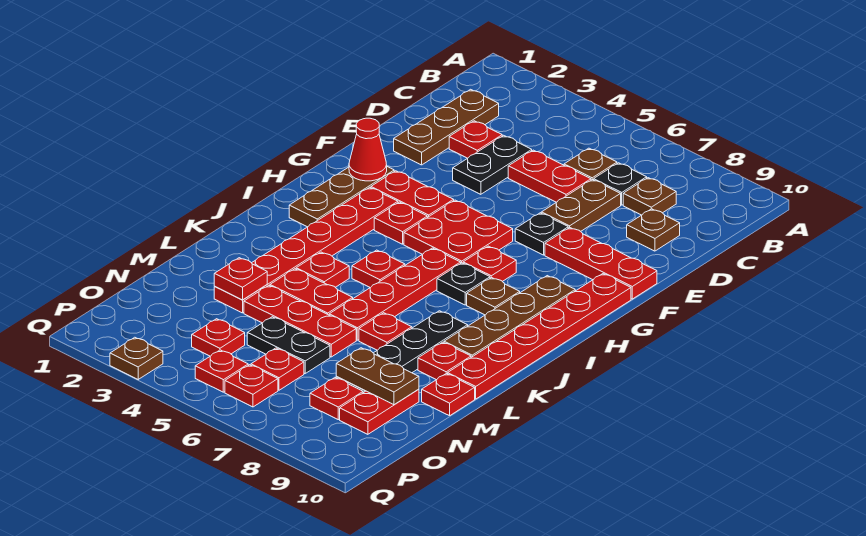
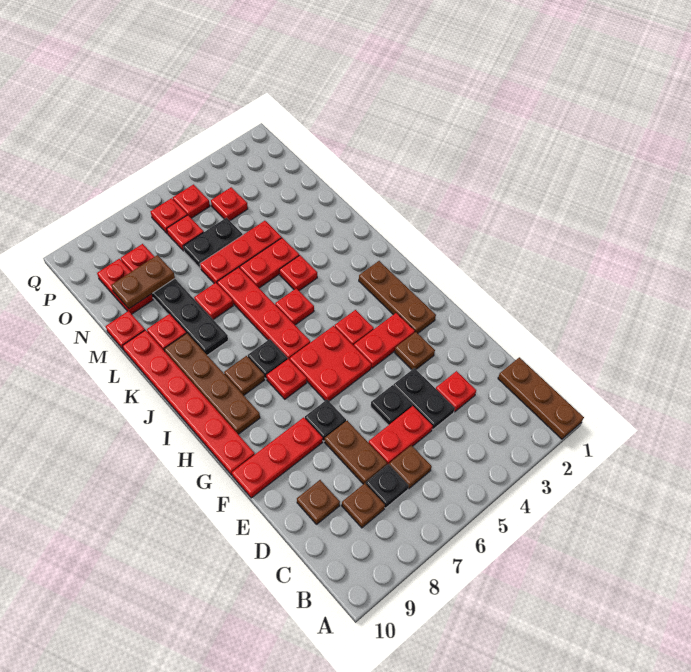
brown plate C2:E2 level 1 -> brown plate A1:C1 level 1
none -> black plate E5 level 1
red cone G2 level 2 -> none
red plate H3:M3 level 1 -> none
red plate M3 level 2 -> none
brown plate Q3 level 1 -> brown plate F3 level 1

